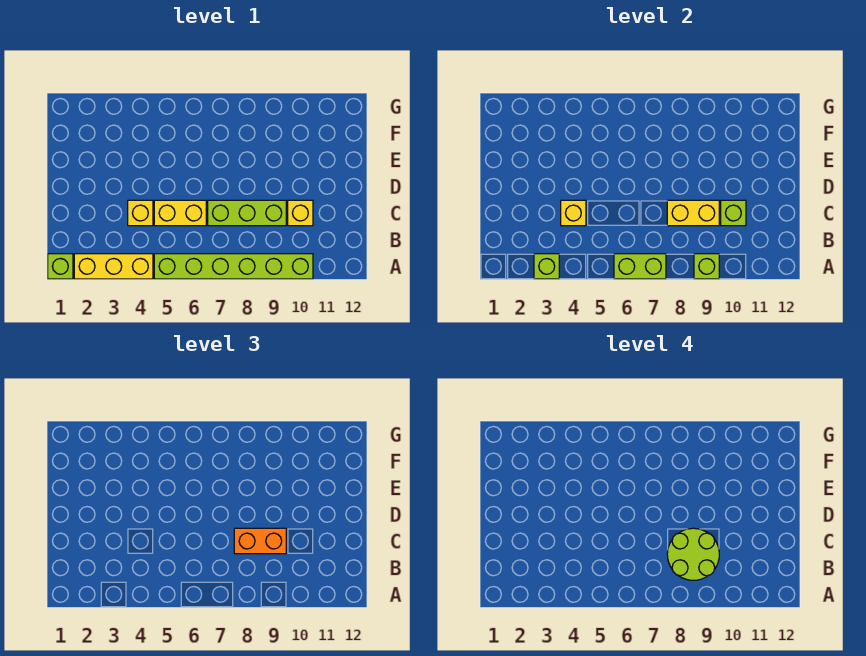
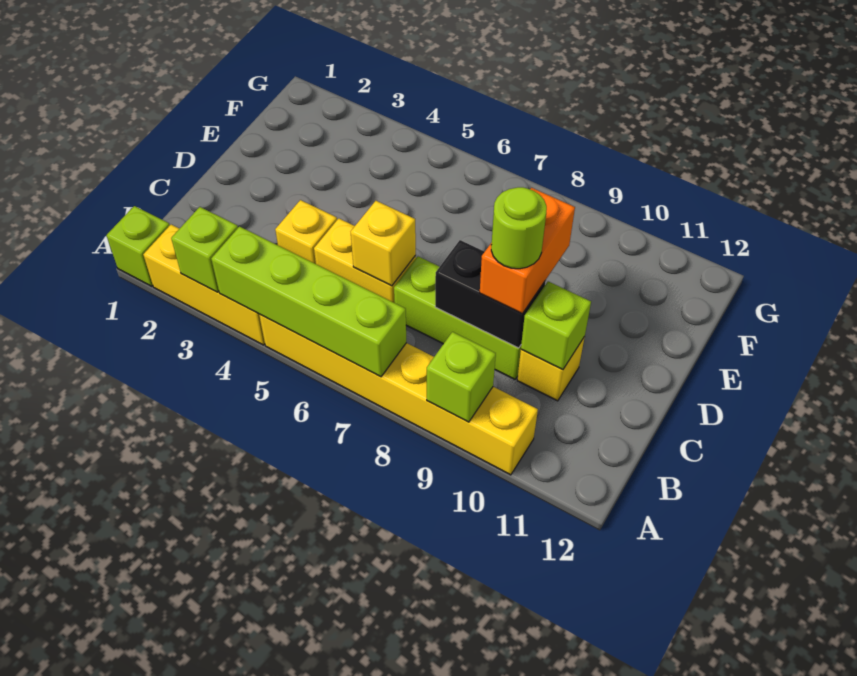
lime brick A5:A10 level 1 -> yellow brick A5:A10 level 1
lime brick A6:A7 level 2 -> lime brick A4:A7 level 2
lime round brick B8:C9 level 4 -> lime round brick C9 level 4
yellow brick C4 level 2 -> yellow brick C6 level 2
yellow brick C8:C9 level 2 -> black brick C8:C9 level 2
orange brick C8:C9 level 3 -> orange brick C9:D9 level 3

